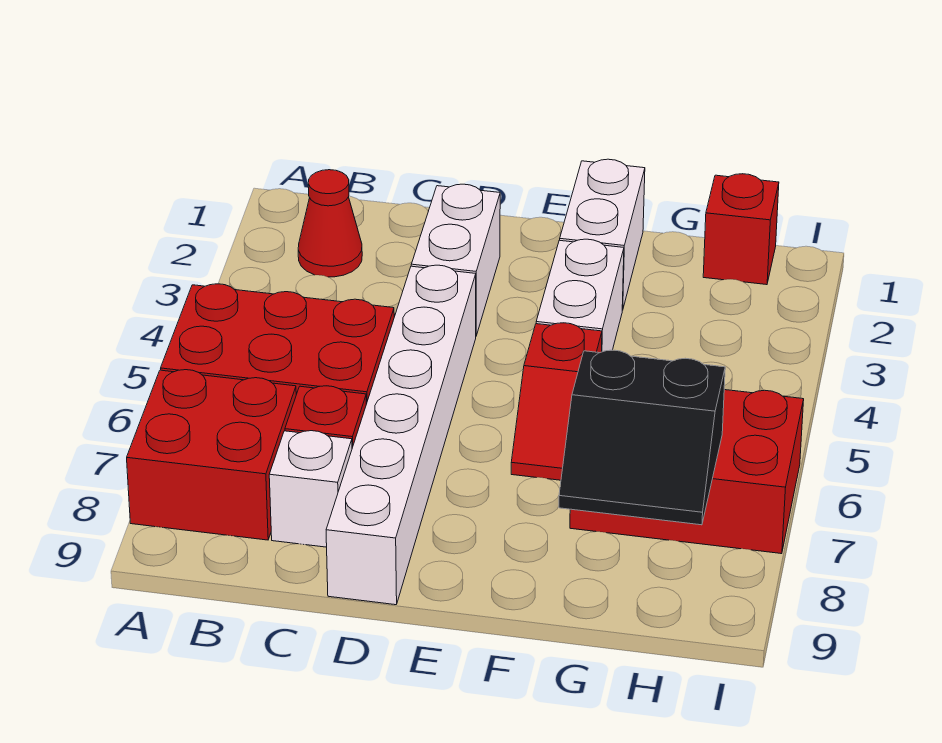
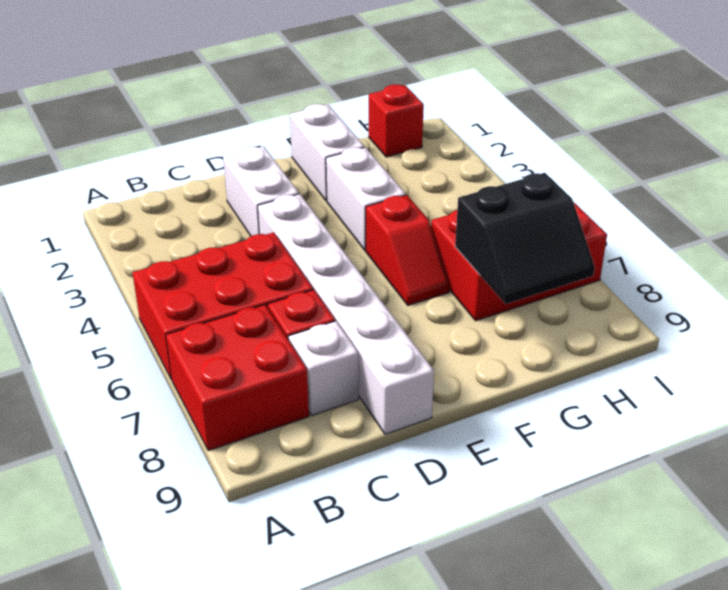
red cone B2 level 1 -> none

